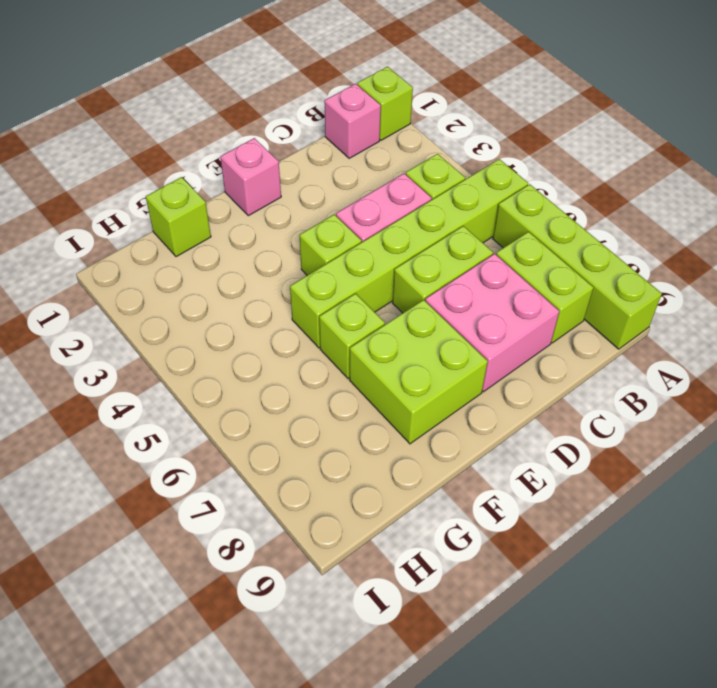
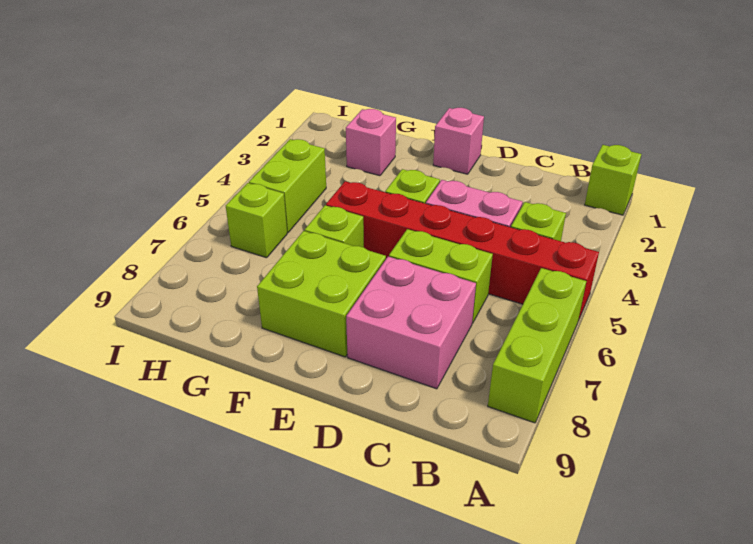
lime brick A5:F5 level 1 -> red brick A5:F5 level 1
lime brick A6:A9 level 1 -> lime brick A6:A8 level 1
pink brick B1 level 1 -> pink brick G2 level 1
lime brick B7:B8 level 1 -> lime brick H4:H5 level 1
lime brick G1 level 1 -> lime brick H6 level 1

